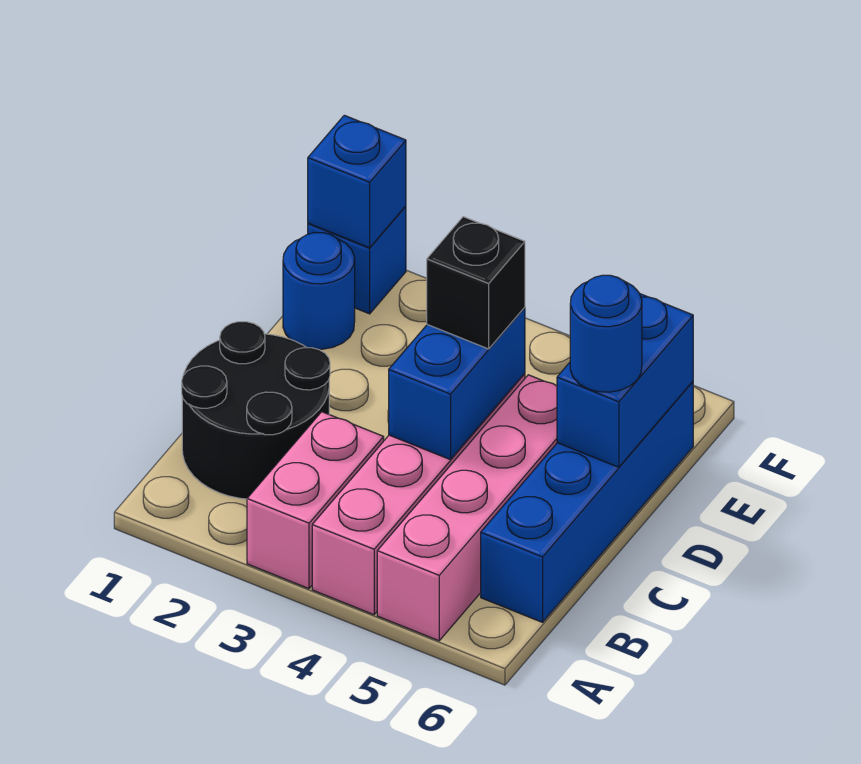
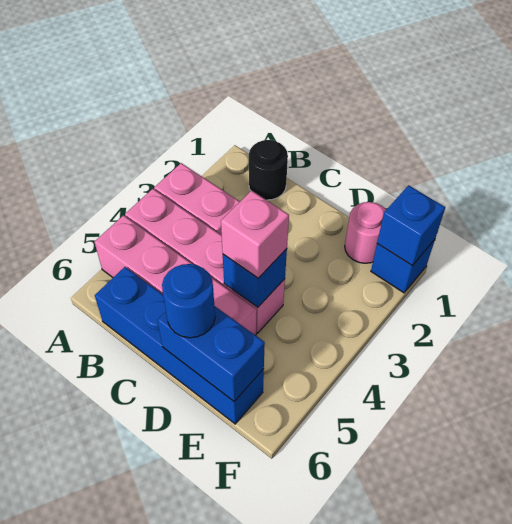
black round brick B1:C2 level 1 -> black round brick B1 level 1
blue brick C4:D4 level 2 -> blue brick D4 level 2
black brick D4 level 3 -> pink brick D4 level 3
blue round brick E1 level 1 -> pink round brick E1 level 1

